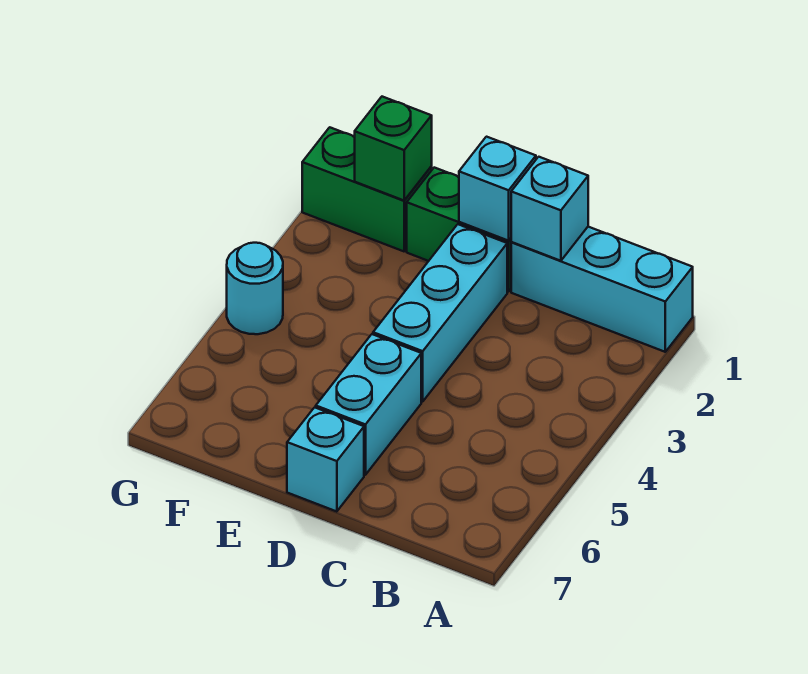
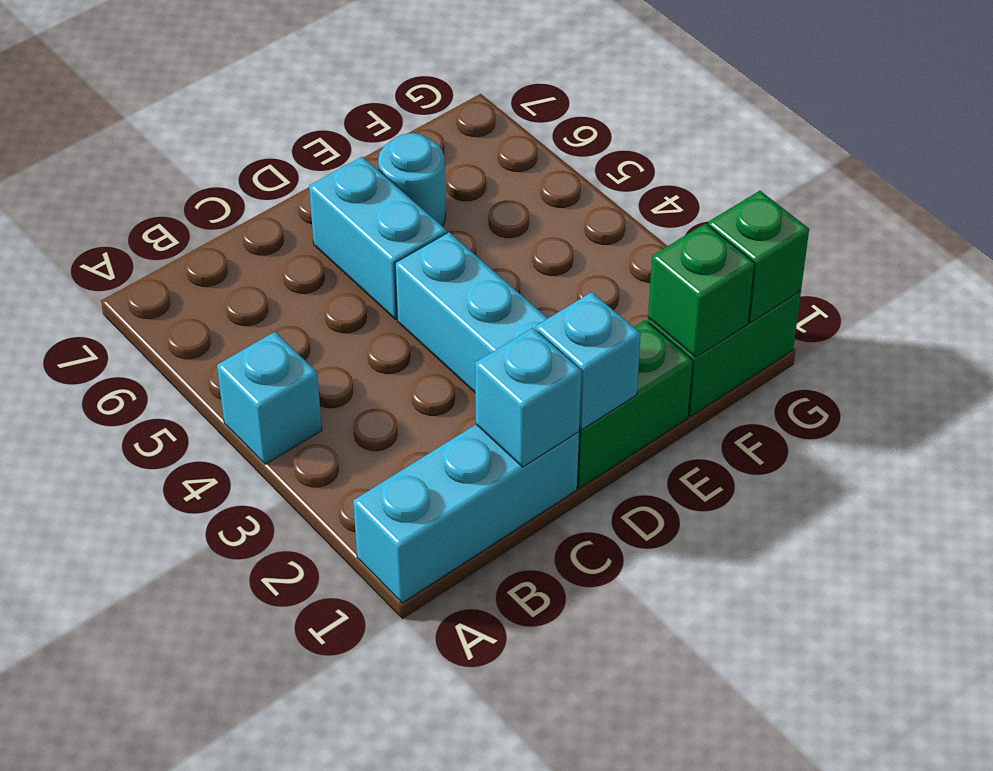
cyan brick D7 level 1 -> cyan brick A4 level 1
none -> green brick G1 level 2
cyan round brick G4 level 1 -> cyan round brick E6 level 1

